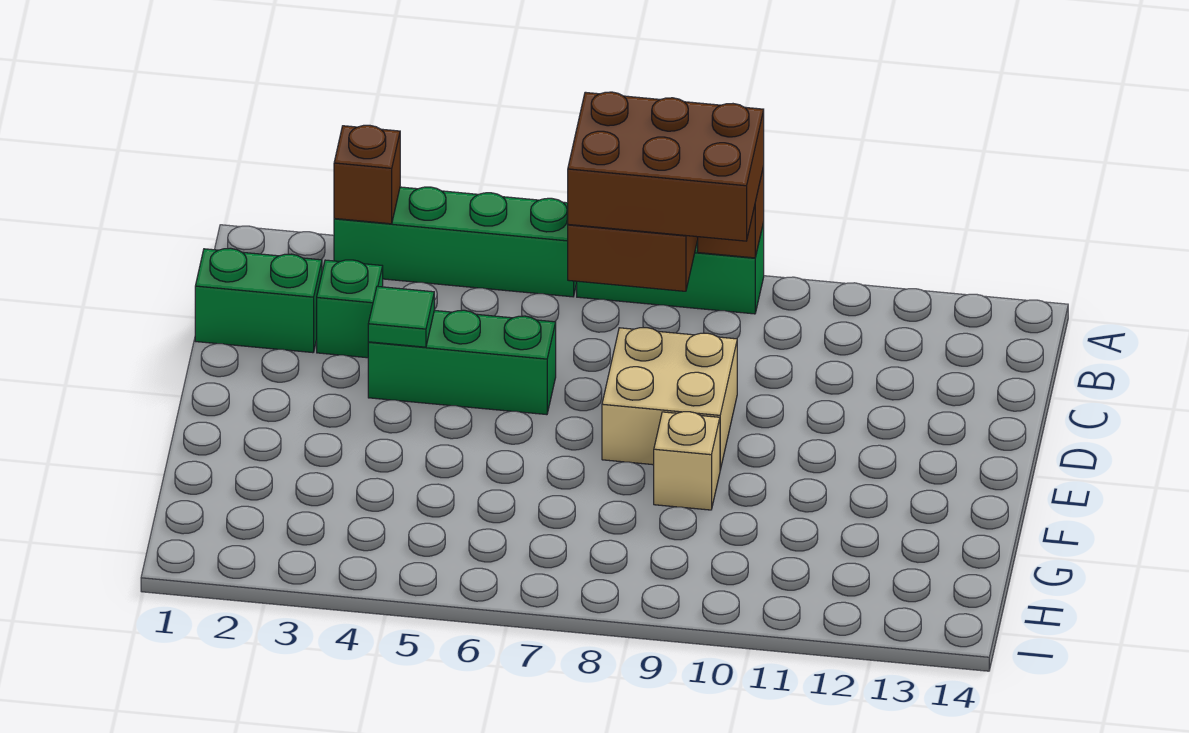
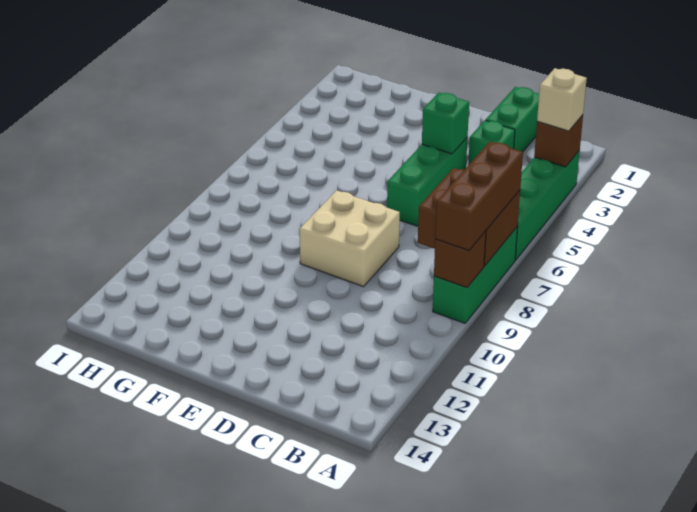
brown brick A7:B9 level 3 -> brown brick A7:A9 level 3
green tile D4 level 2 -> green brick D4 level 2
tan brick F9 level 1 -> tan brick A3 level 3

